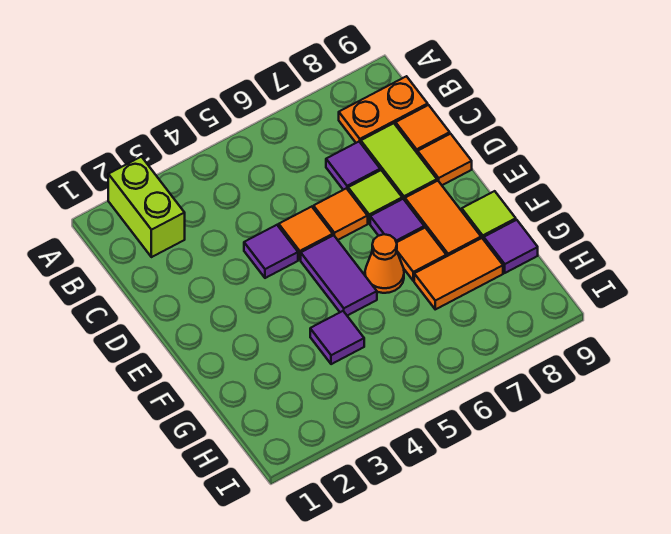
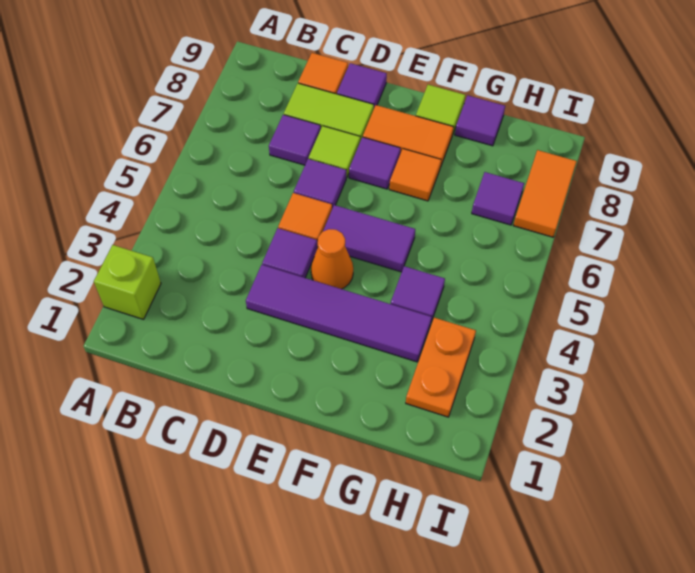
lime brick A2:B2 level 1 -> lime brick A2 level 1
orange plate B8:B9 level 1 -> orange plate H2:H3 level 1
none -> purple tile D3:G3 level 1
orange tile D6 level 1 -> purple tile D6 level 1
orange tile D9 level 1 -> purple tile D9 level 1
orange cone F6 level 1 -> orange cone E4 level 1
orange tile G7:G8 level 1 -> orange tile I7:I8 level 1
none -> purple tile H7 level 1

